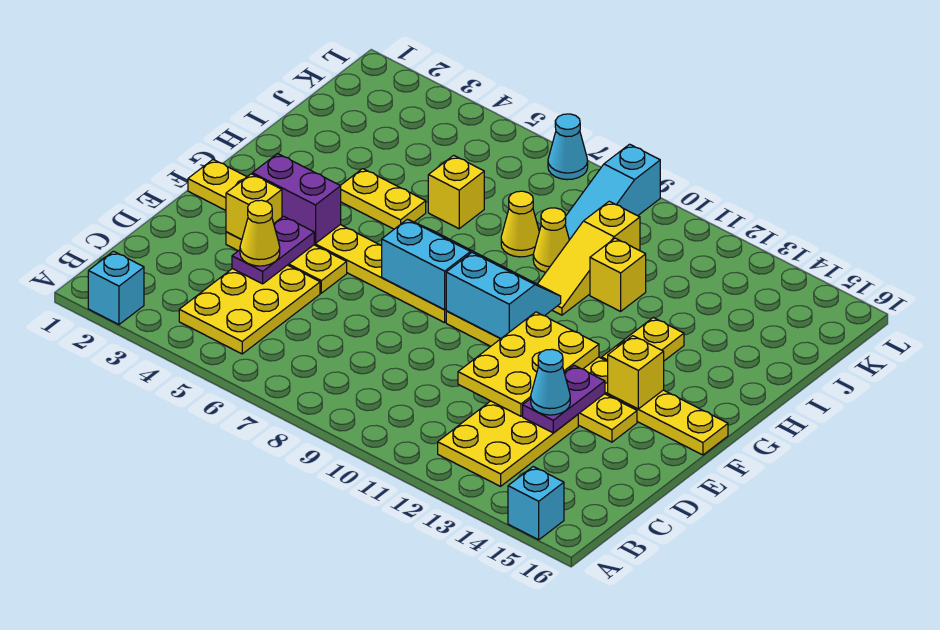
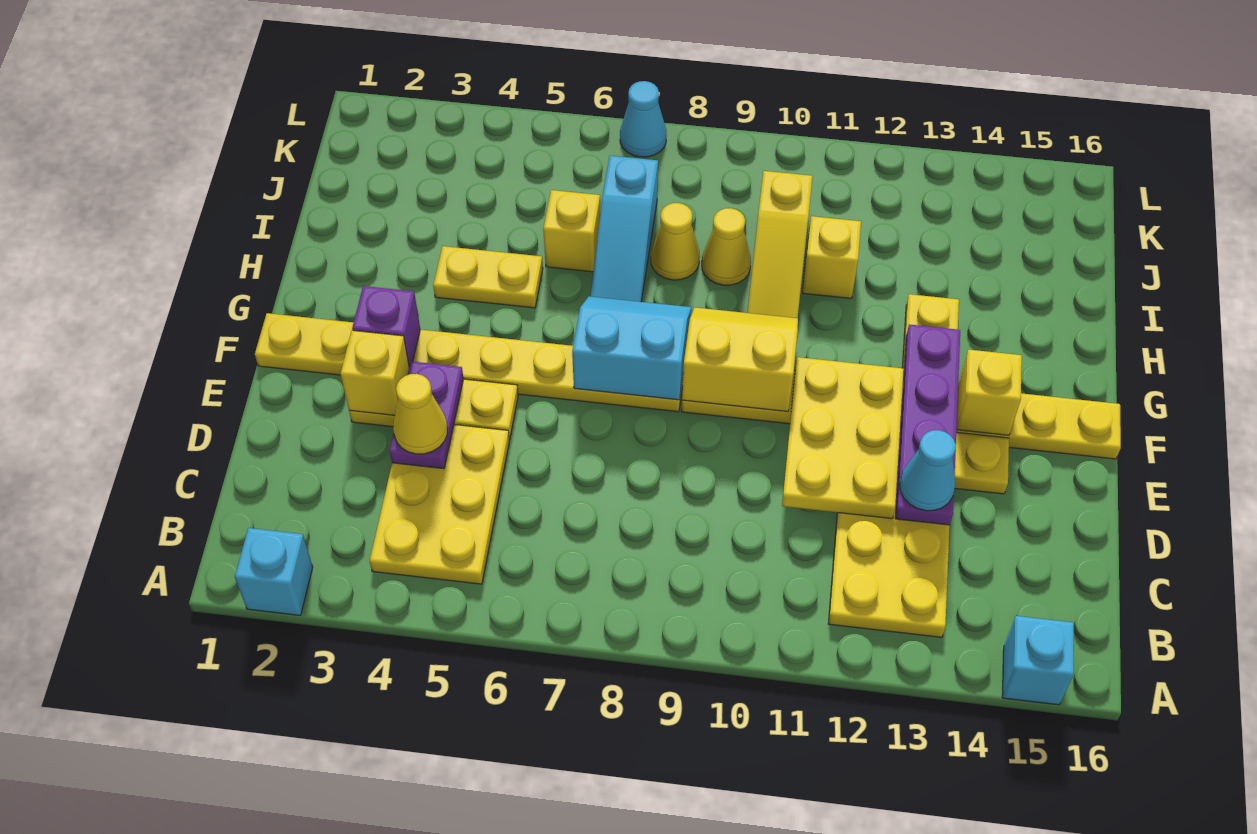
purple plate D13:E13 level 2 -> purple plate D13:G13 level 2
purple brick F3:F4 level 2 -> purple brick F3 level 2
cyan slope F9:G10 level 2 top F -> yellow slope F9:G10 level 2 top F
cyan slope J9:L9 level 1 top L -> cyan slope H7:J7 level 1 top J

